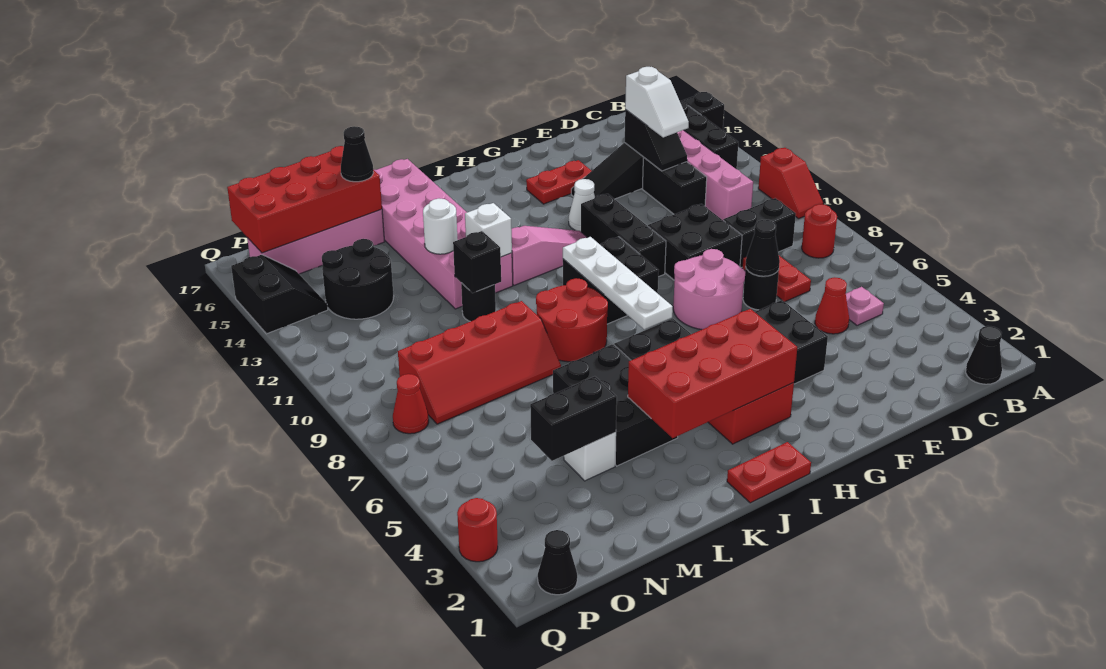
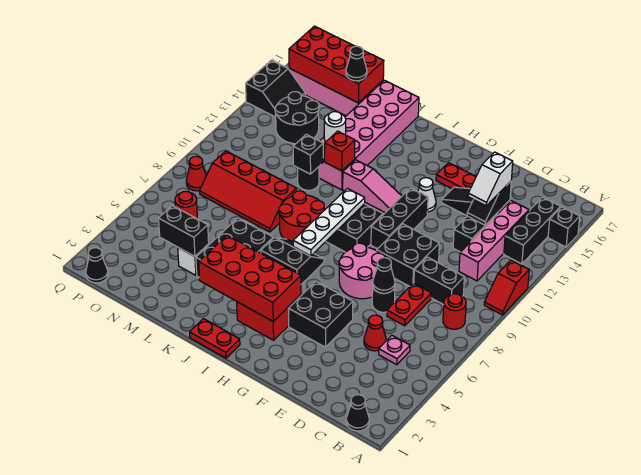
white brick K12 level 2 -> red brick K12 level 2
red round brick Q3 level 1 -> red round brick O6 level 1

